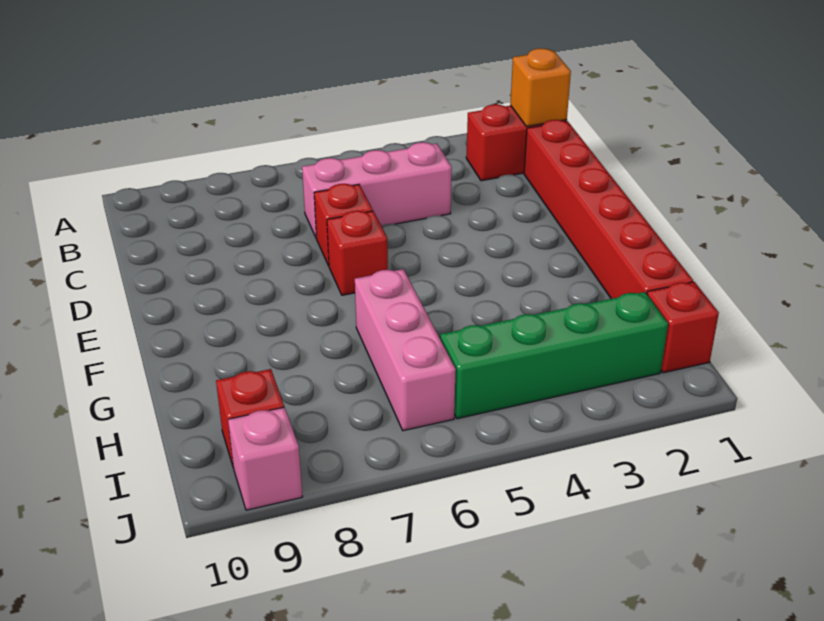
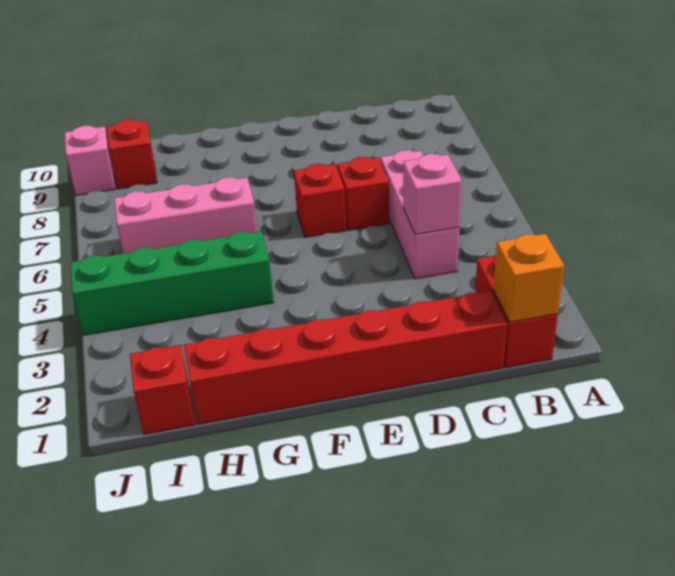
none -> pink brick C4 level 2
green brick I2:I5 level 1 -> green brick G4:J4 level 1

